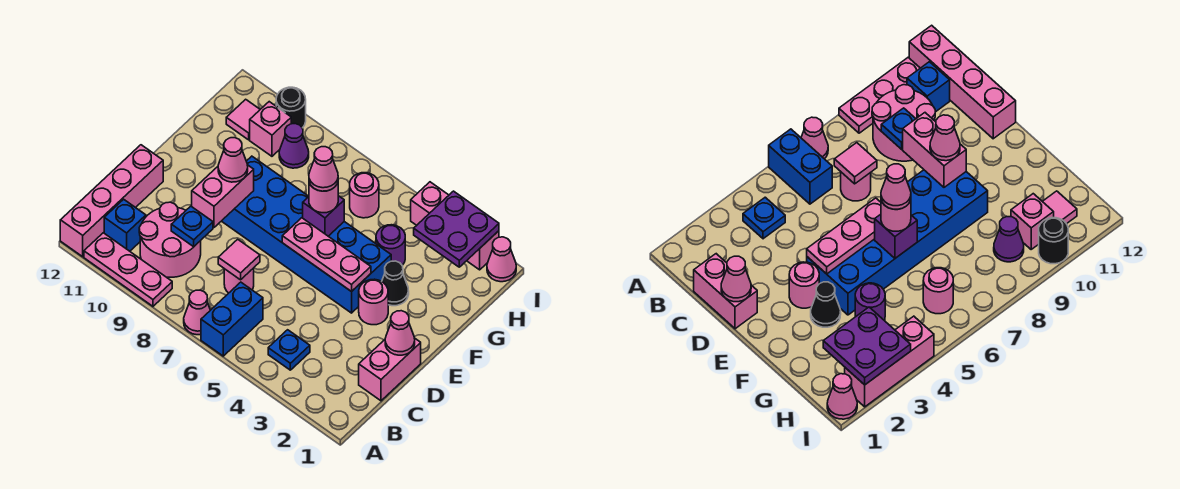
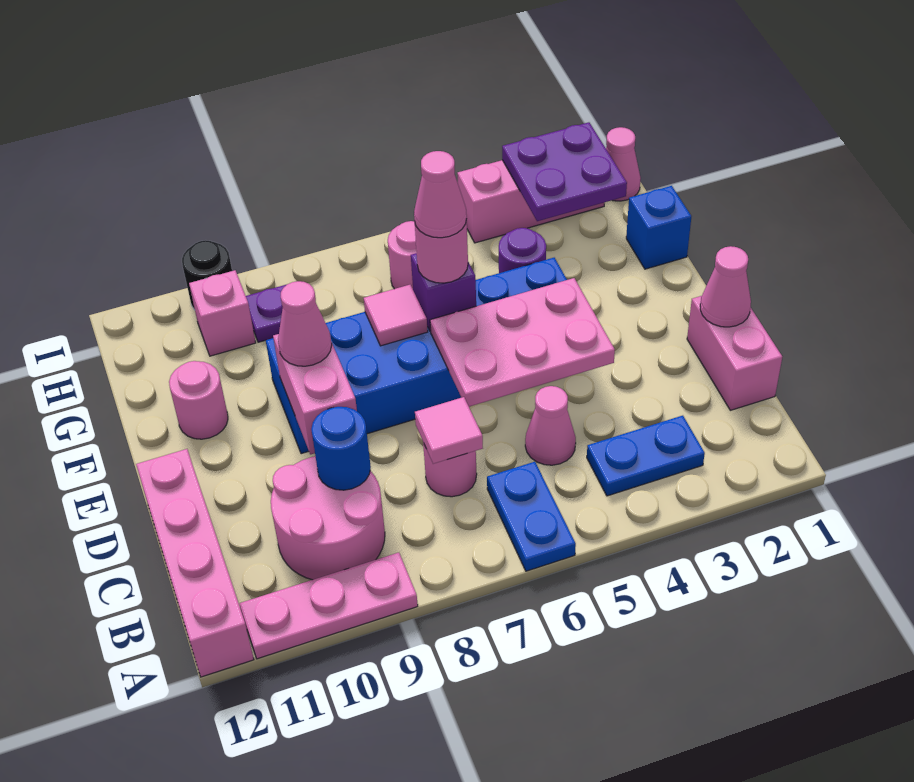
blue brick A6:B6 level 1 -> blue plate A6:B6 level 1
pink cone A7 level 1 -> pink cone C5 level 1
blue plate B4 level 1 -> blue plate B3:B4 level 1
blue brick B11 level 1 -> blue brick G1 level 1
blue plate C9 level 2 -> blue round brick C9 level 2
pink round brick E3 level 1 -> pink round brick F11 level 1
pink plate E4:E6 level 2 -> pink plate D4:E6 level 2
black cone F3 level 1 -> none
purple cone H9 level 1 -> purple plate H9 level 1
pink tile H11 level 1 -> pink tile F7 level 2

